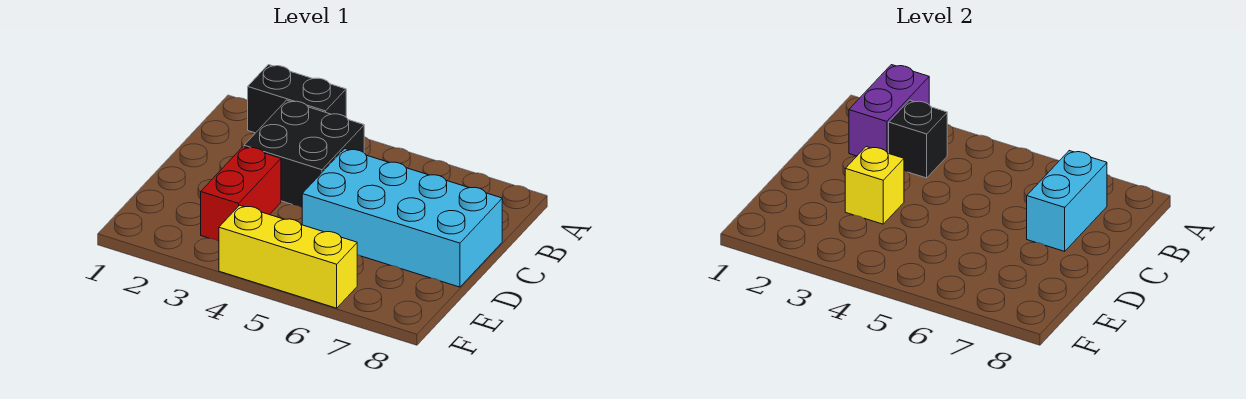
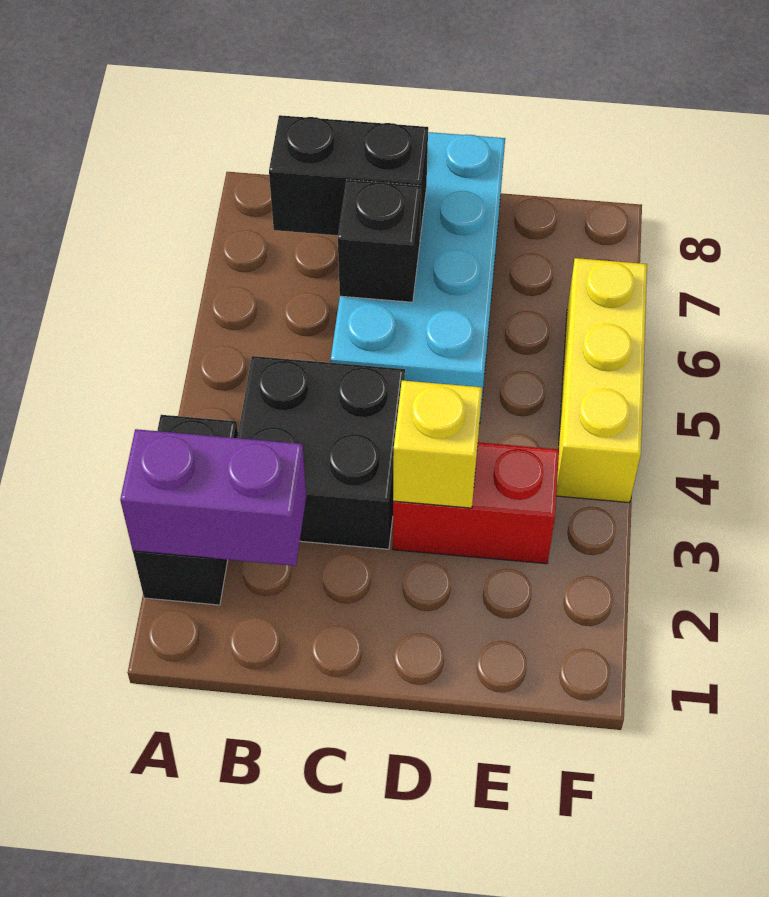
black brick B3 level 2 -> black brick C6 level 2
cyan brick B7:C7 level 2 -> black brick B7:C7 level 2

